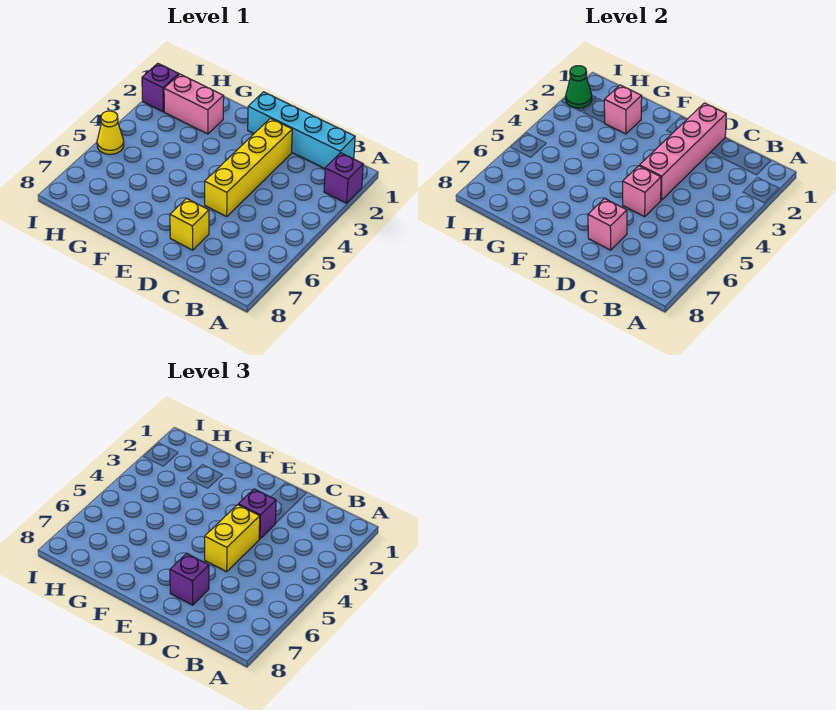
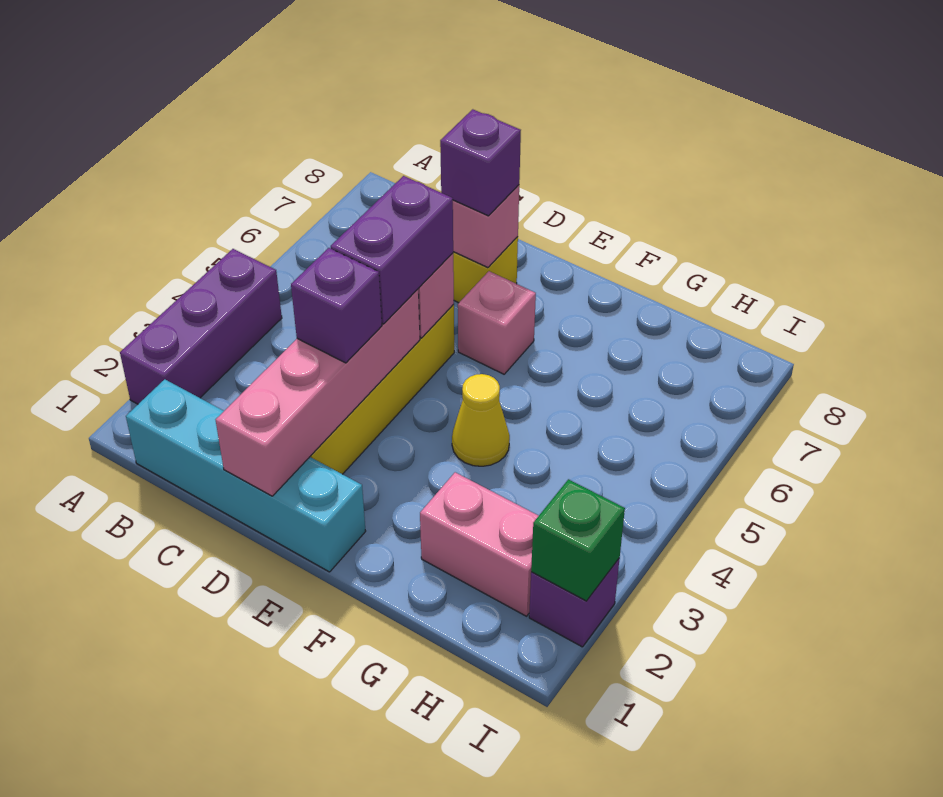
purple brick A2 level 1 -> purple brick A2:A4 level 1
yellow brick D4:D5 level 3 -> purple brick D4:D5 level 3
pink brick G2 level 2 -> pink brick E6 level 1
green cone I2 level 2 -> green brick I2 level 2
yellow cone I5 level 1 -> yellow cone F4 level 1

